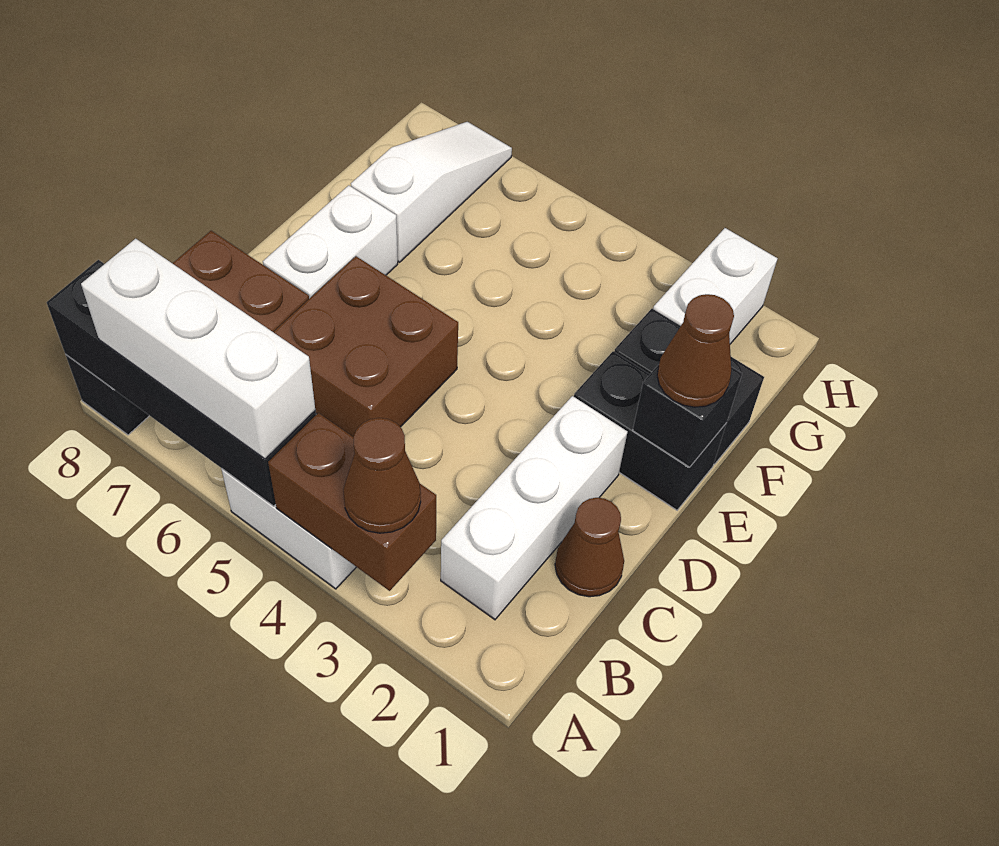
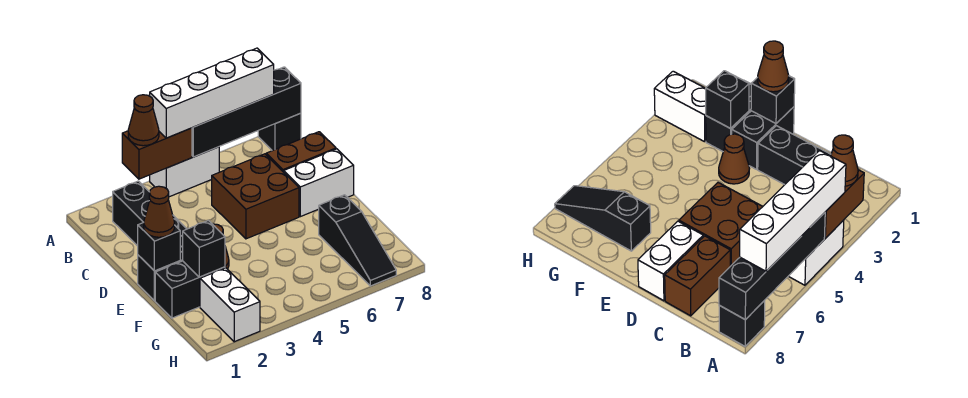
white brick A5:A7 level 3 -> white brick A4:A7 level 3
white brick B2:D2 level 1 -> black brick B2:D2 level 1
brown cone C1 level 1 -> brown cone E3 level 1
white brick D7:E7 level 1 -> white brick D7:D8 level 1
none -> black brick F2 level 2
white slope F7:H7 level 1 top F -> black slope F7:H7 level 1 top F

